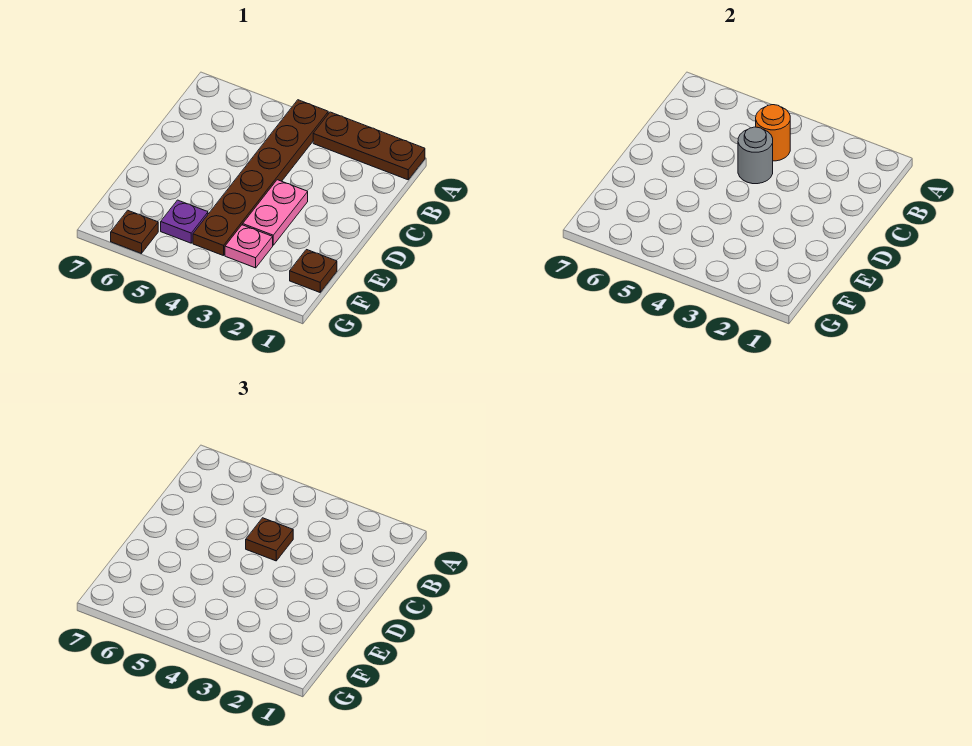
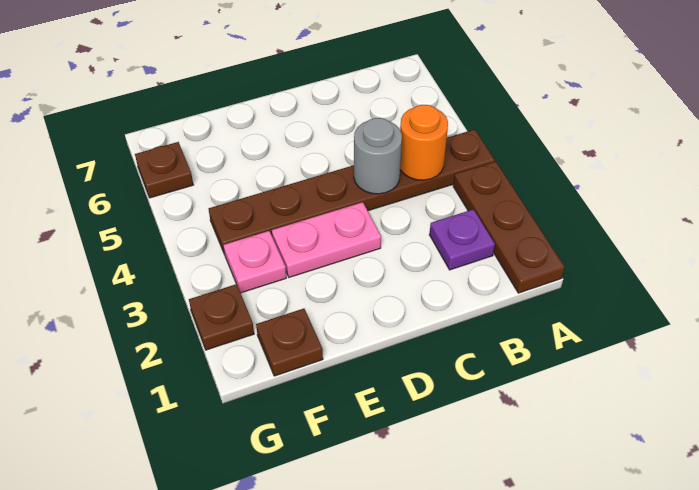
brown plate C4 level 3 -> brown plate G2 level 1
purple plate F5 level 1 -> purple plate B2 level 1

